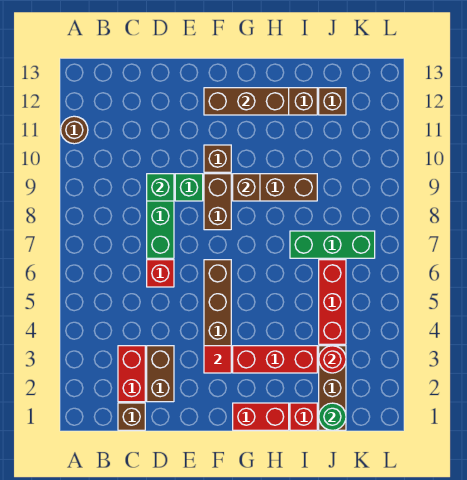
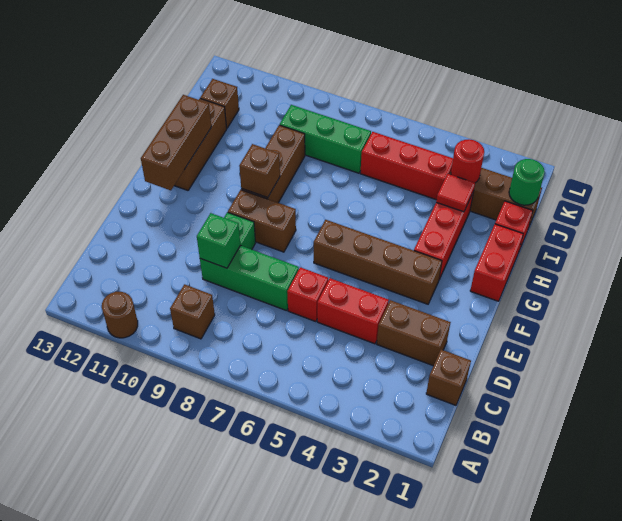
red brick C2:C3 level 1 -> red brick D4:D5 level 1
red tile F3 level 2 -> red tile I3 level 2
brown brick F10 level 1 -> brown brick B9 level 1
green brick I7:K7 level 1 -> green brick J7:J9 level 1

